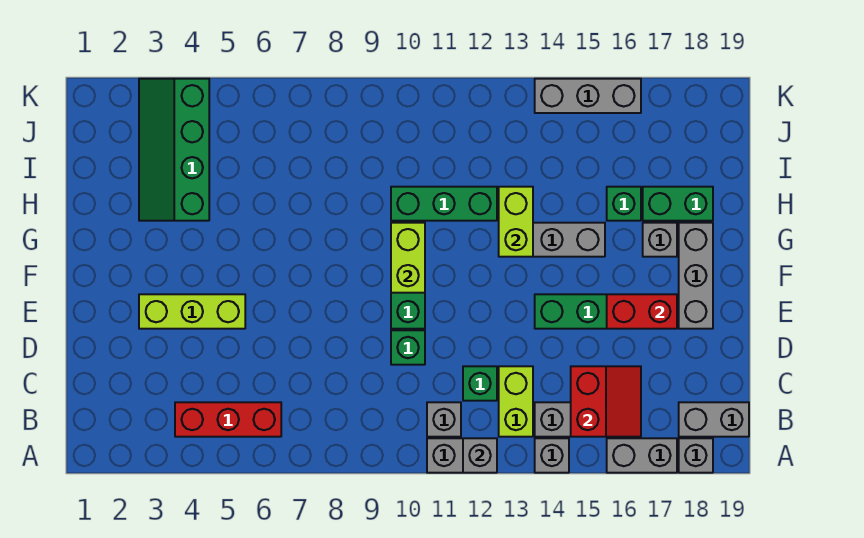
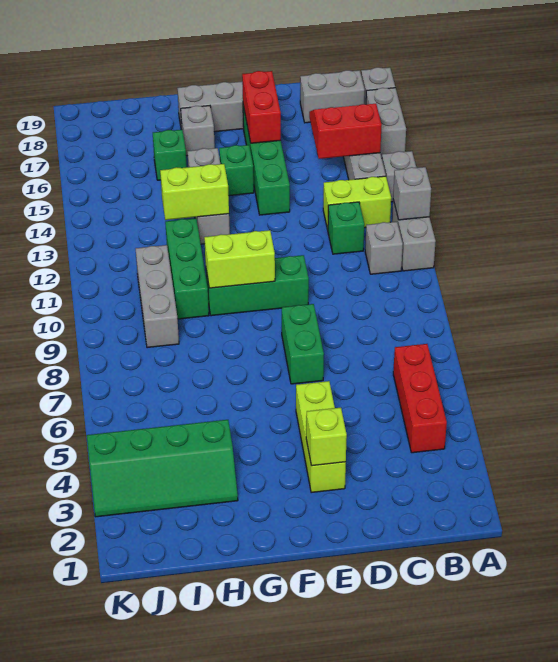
grey brick B18:B19 level 1 -> grey brick B18:C18 level 1
green brick D10 level 1 -> green brick F15 level 1
none -> lime brick E3 level 2
green brick H17:H18 level 1 -> green brick E7:E8 level 1
grey brick K14:K16 level 1 -> grey brick I9:I11 level 1

